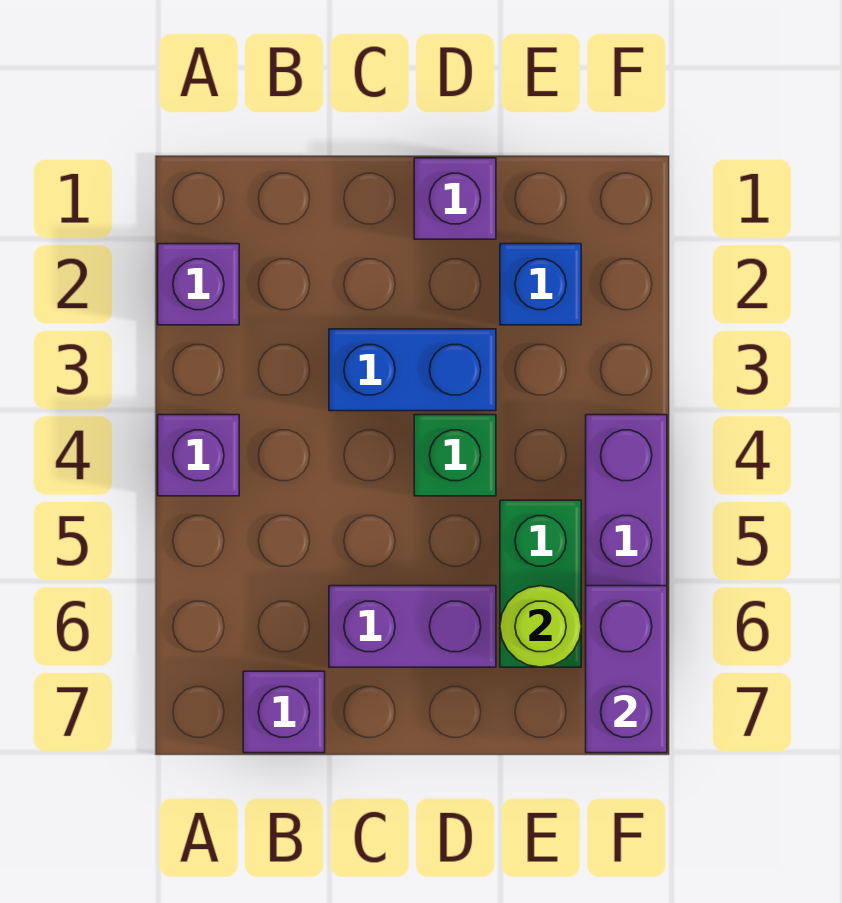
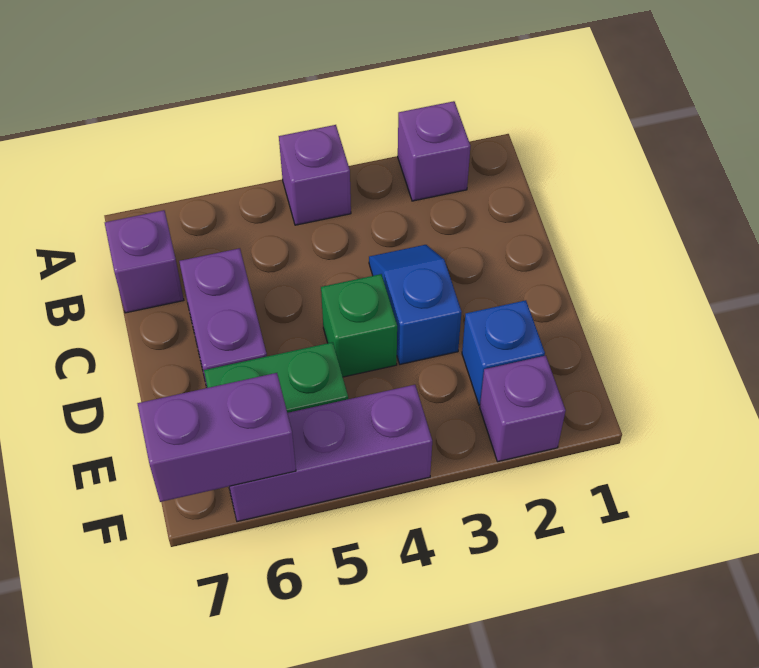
blue brick C3:D3 level 1 -> blue slope C3:D3 level 1 top D
purple brick D1 level 1 -> purple brick F2 level 1
lime round brick E6 level 2 -> none

